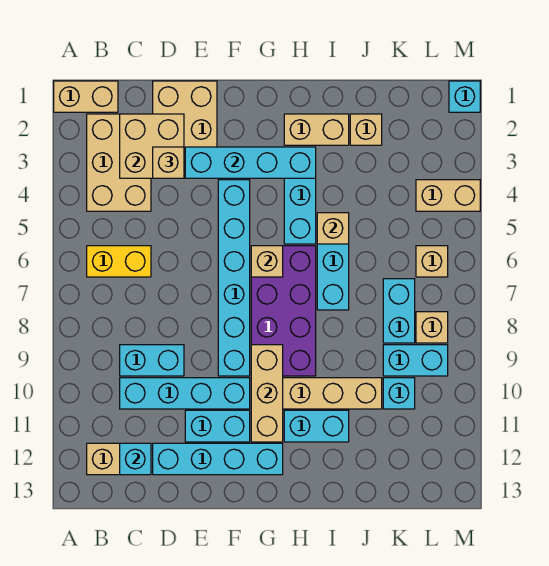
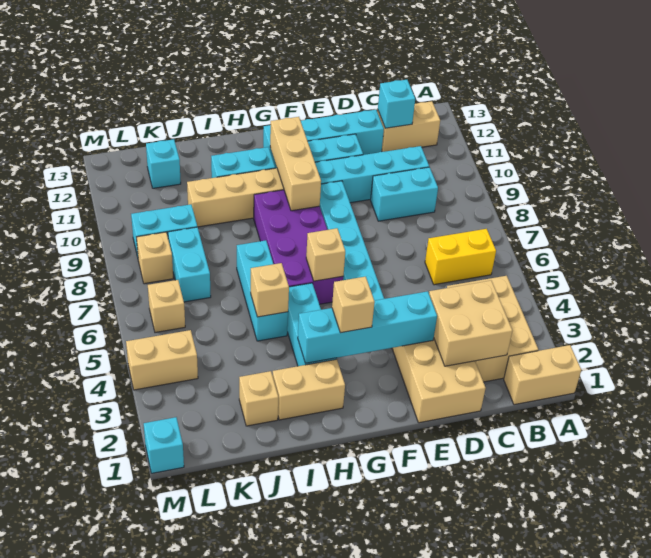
tan brick D3 level 3 -> tan brick G3 level 3
cyan brick K10 level 1 -> cyan brick K12 level 1

